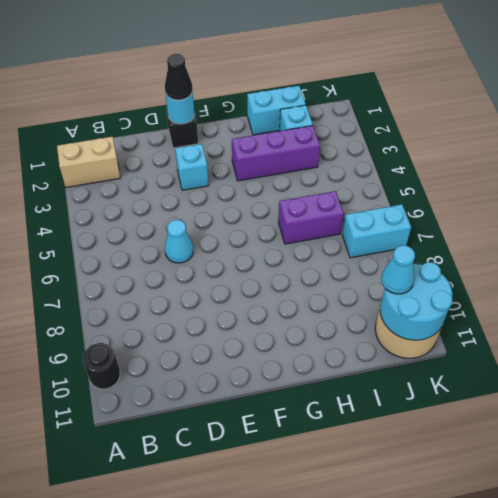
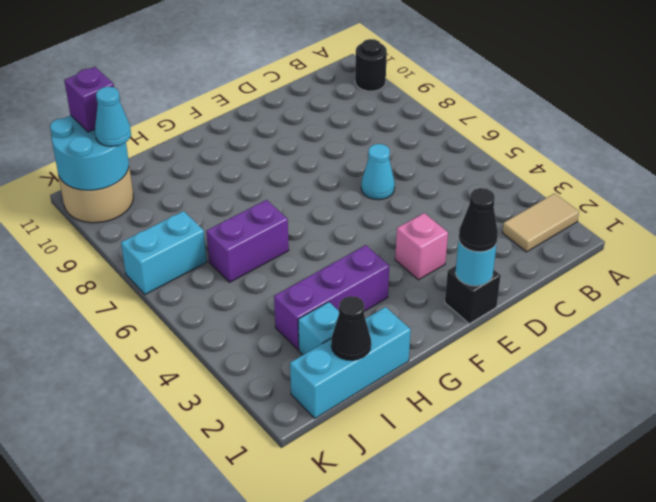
tan brick A2:B2 level 1 -> tan tile A2:B2 level 1
cyan brick E3 level 1 -> pink brick E3 level 1
cyan brick H1:I1 level 1 -> cyan brick H1:J1 level 1
none -> black cone I1 level 2
none -> purple brick J11 level 3

